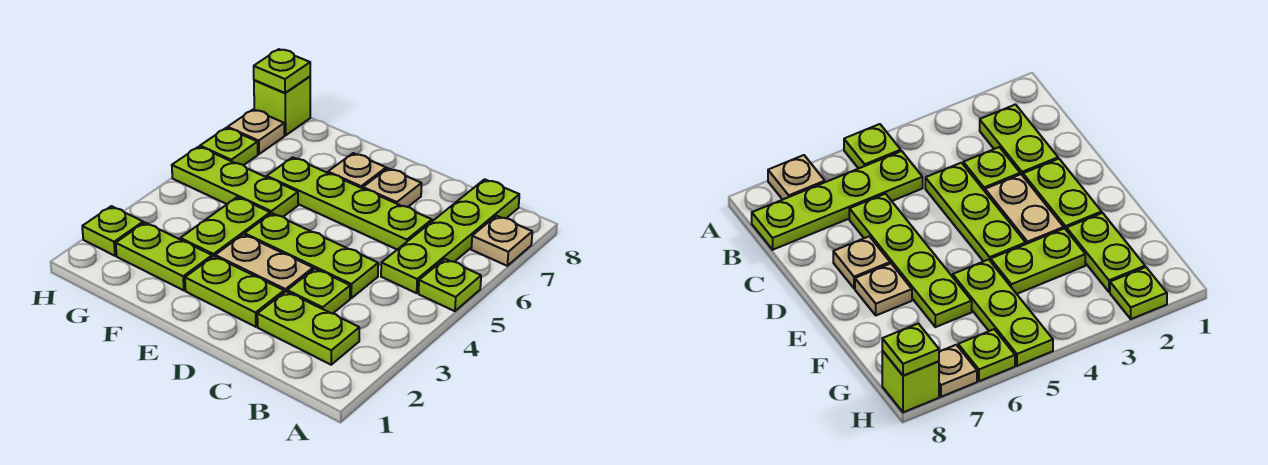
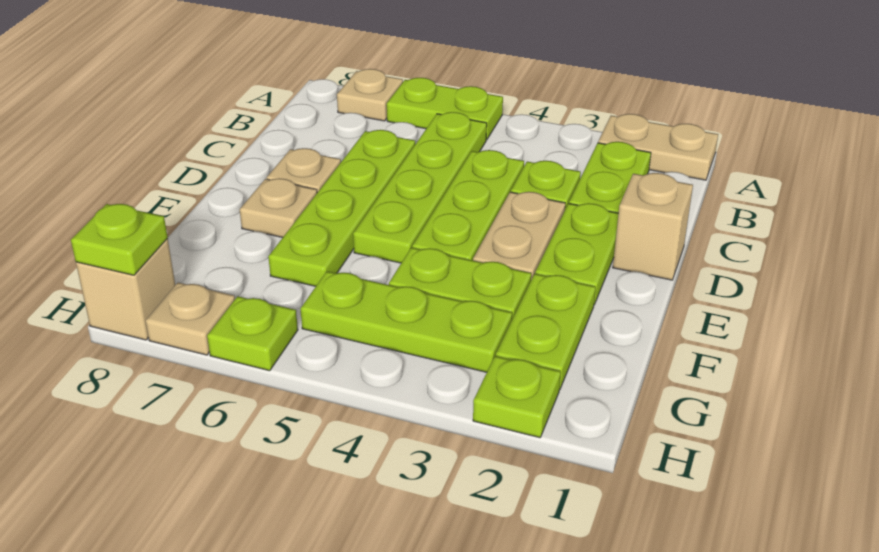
none -> tan plate A1:A2 level 1
lime plate A5 level 1 -> lime plate A5:A6 level 1
lime plate B5:B8 level 1 -> lime plate B5:E5 level 1
none -> tan brick D1 level 1
lime plate F5:H5 level 1 -> lime plate G3:G5 level 1
lime brick H8 level 1 -> tan brick H8 level 1

